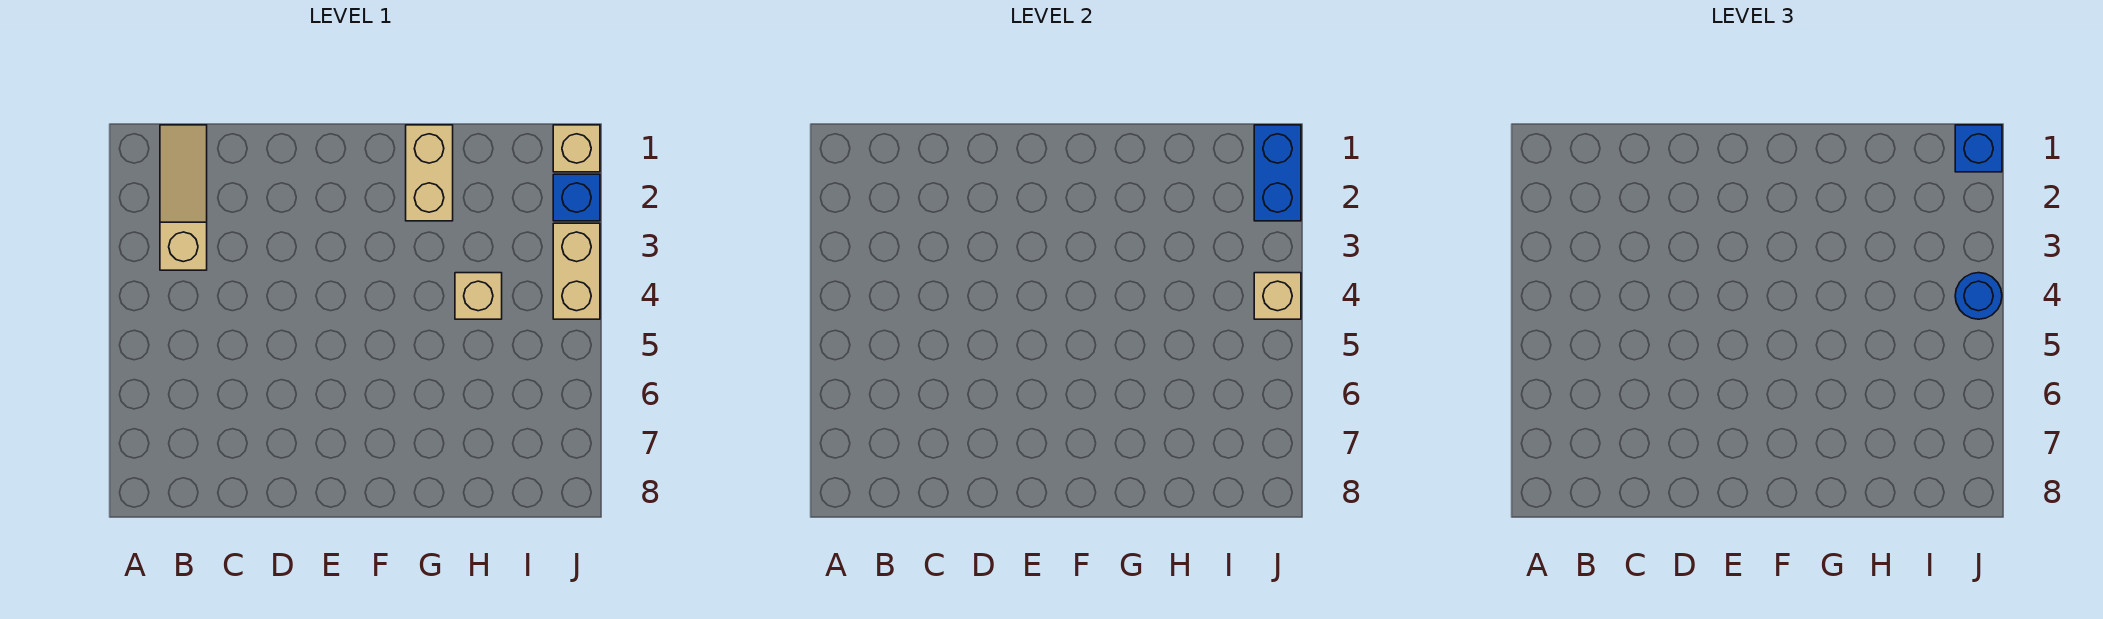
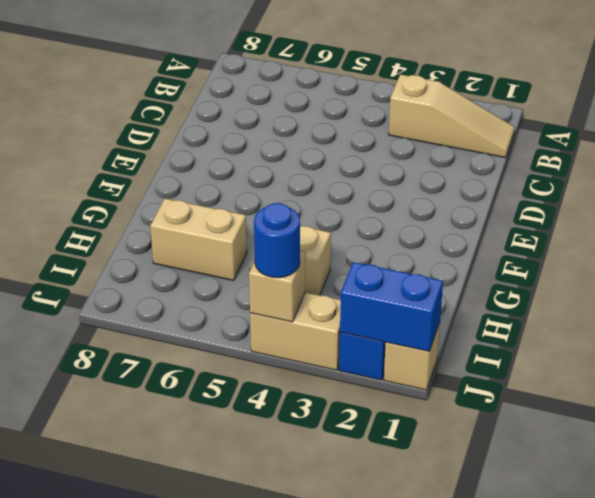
tan brick G1:G2 level 1 -> tan brick H6:H7 level 1
blue brick J1 level 3 -> none

